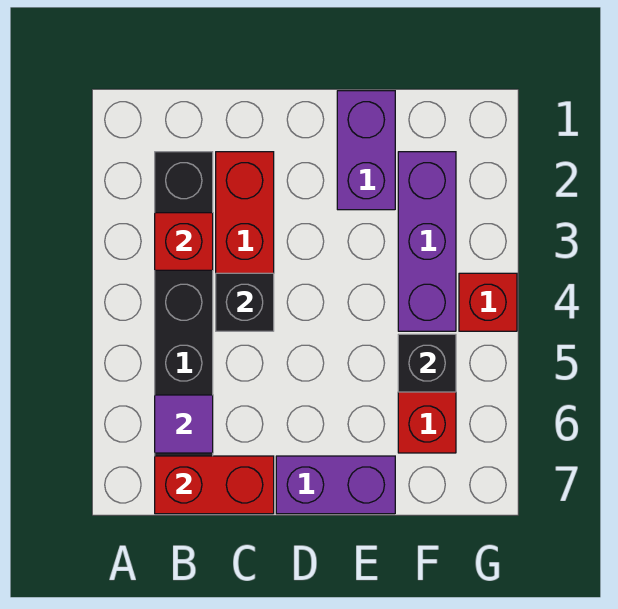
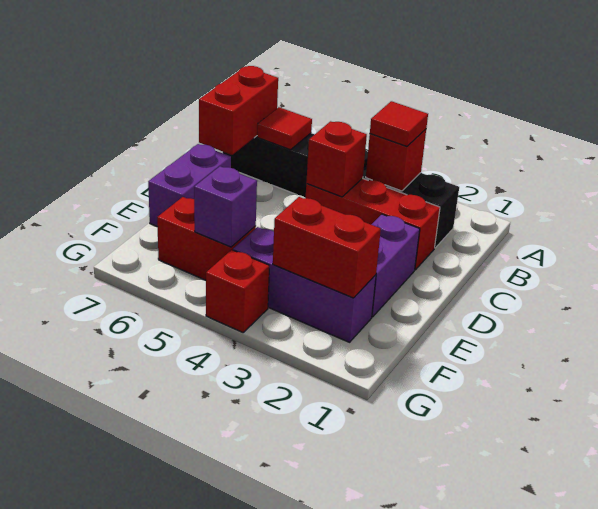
none -> red tile B3 level 3
purple tile B6 level 2 -> red tile B6 level 2
black brick C4 level 2 -> red brick C4 level 2
purple brick E1:E2 level 1 -> purple brick D2:E2 level 1
none -> red brick F2:F3 level 2
black brick F5 level 2 -> purple brick F5 level 2

